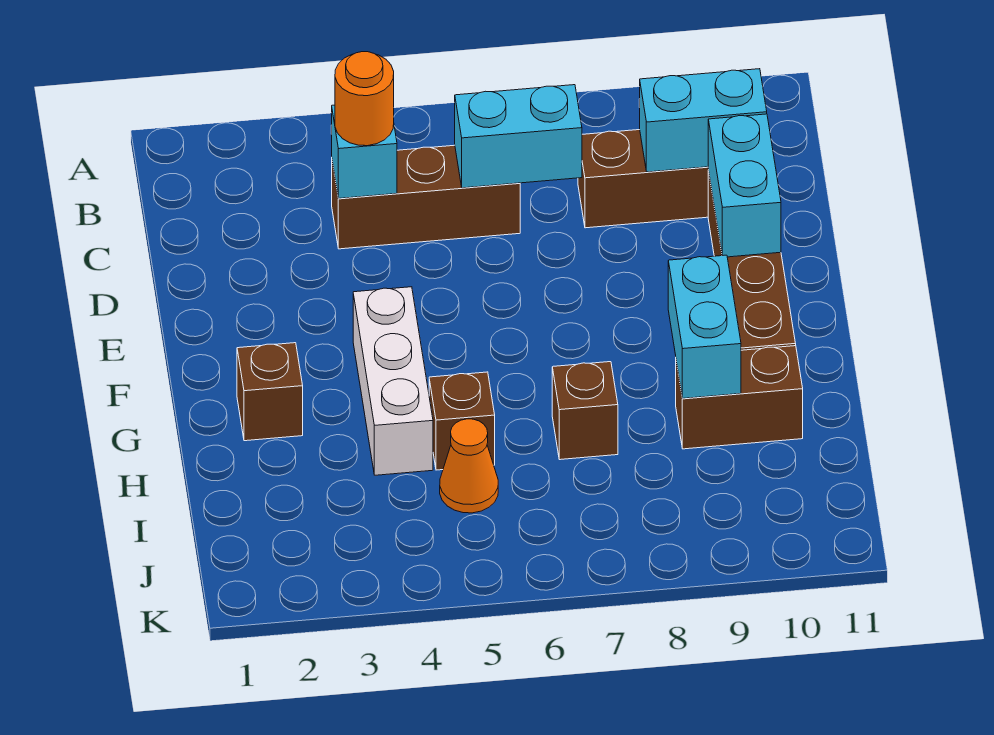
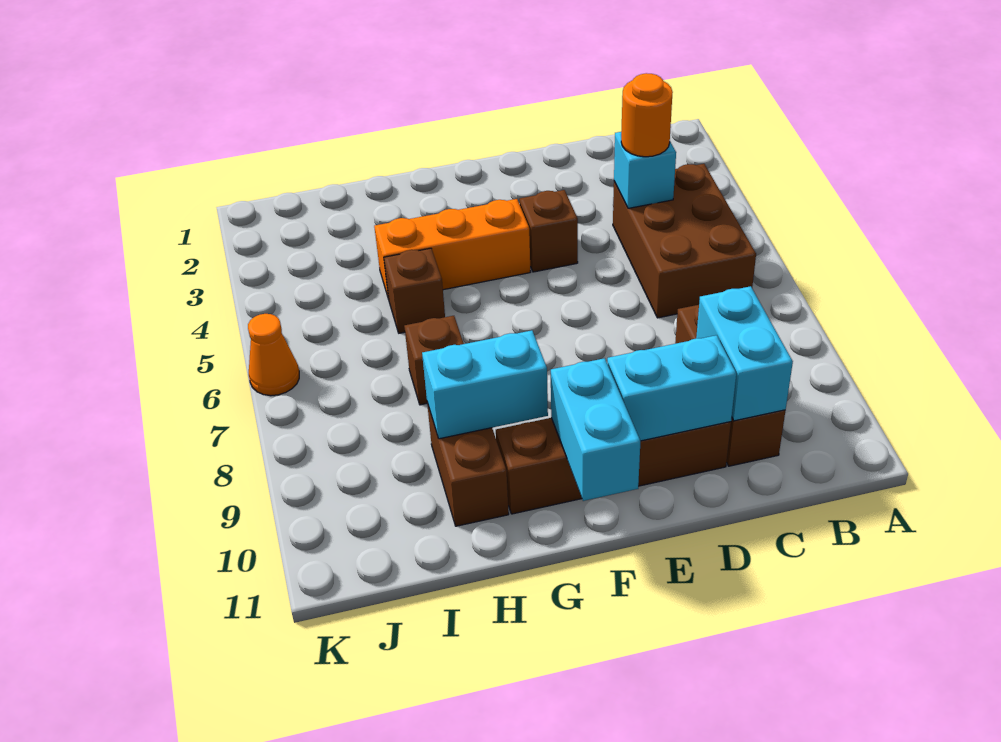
brown brick C4:C6 level 1 -> brown brick B4:C6 level 1
cyan brick C6:C7 level 2 -> cyan brick F10:F11 level 2
white brick F4:H4 level 1 -> orange brick F4:H4 level 1
brown brick G2 level 1 -> brown brick E4 level 1
orange cone I5 level 1 -> orange cone K6 level 1

